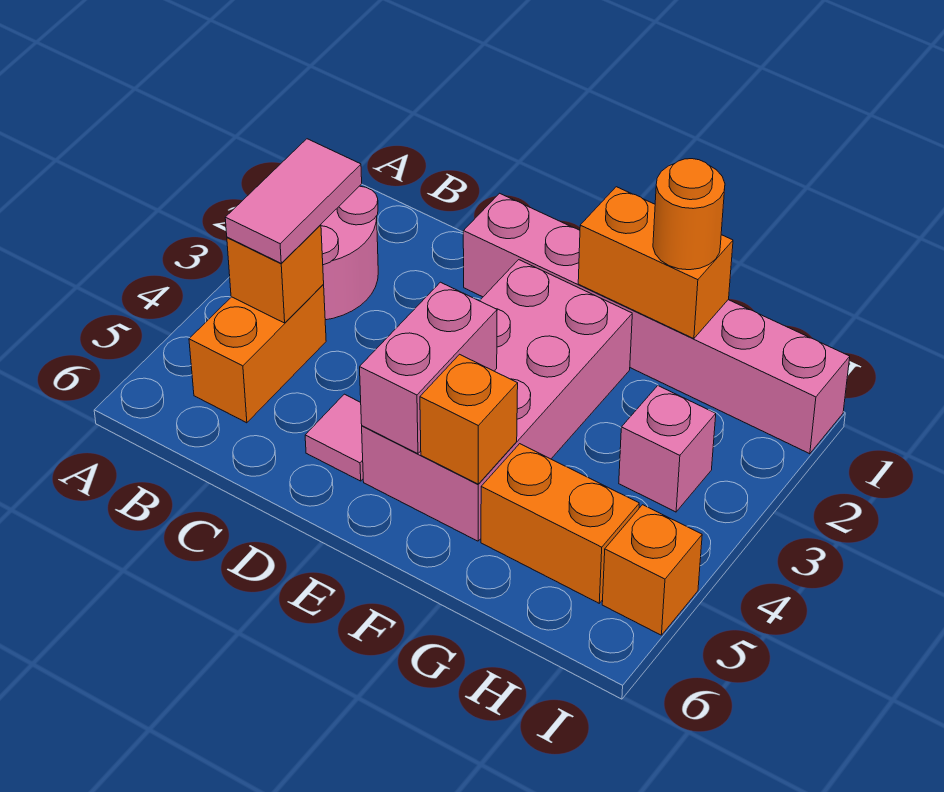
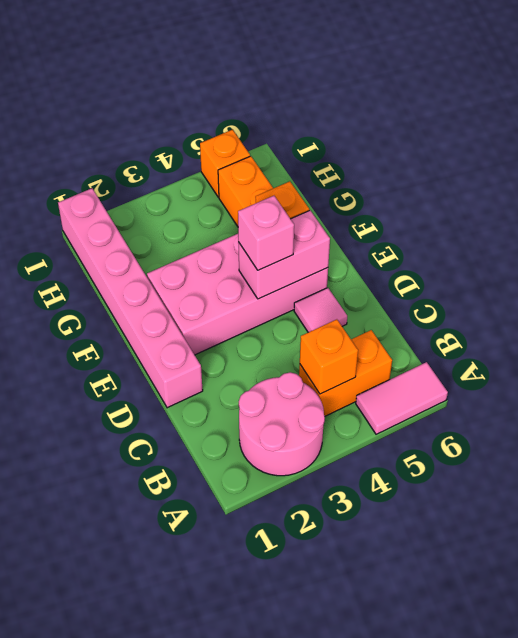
pink tile B3:B4 level 3 -> pink tile A5:A6 level 1
orange brick F1:G1 level 2 -> none
orange round brick G1 level 3 -> none
pink brick H3 level 1 -> pink brick E4 level 3

